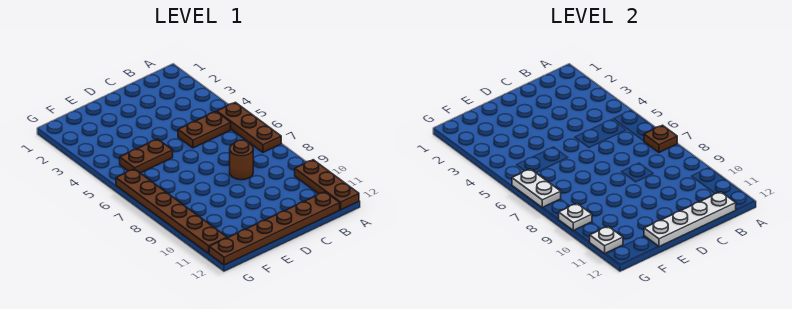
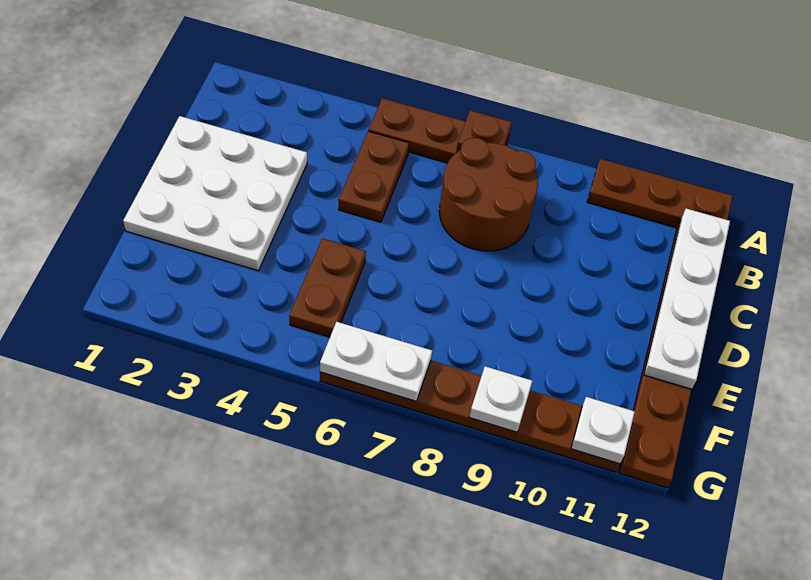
none -> white plate C1:E3 level 1
brown round brick C8 level 1 -> brown round brick B7:C8 level 1

